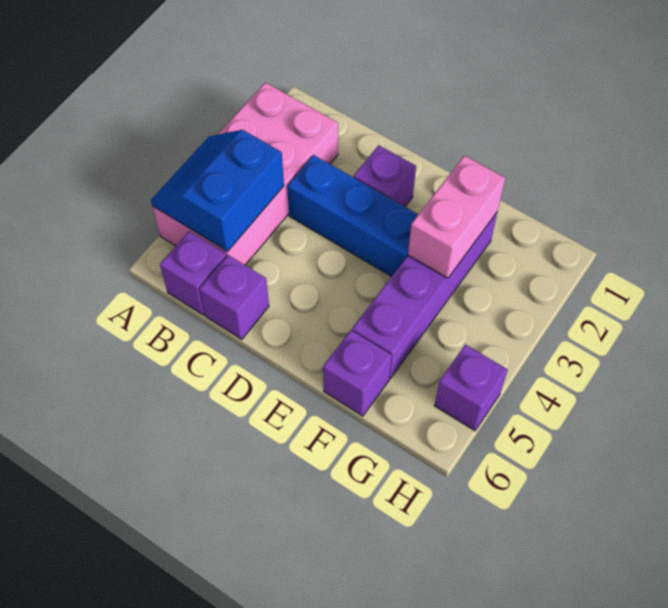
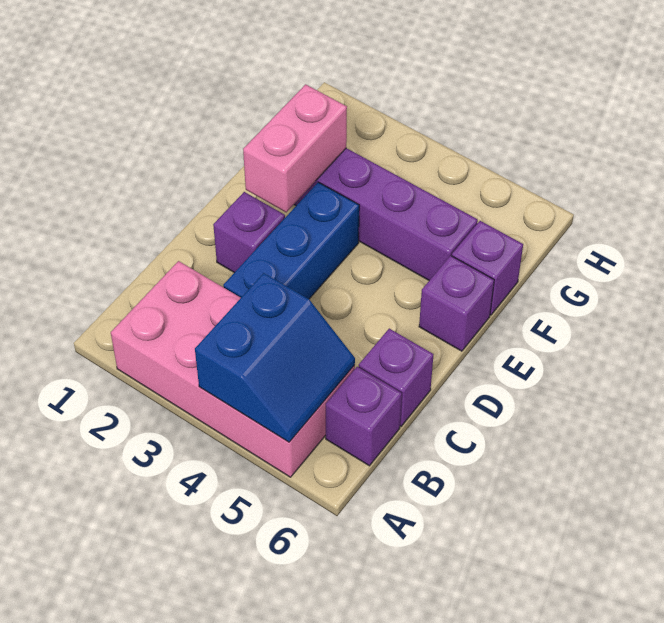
blue slope A4:B5 level 2 top B -> blue slope A4:B5 level 2 top 4
pink brick F2:F3 level 2 -> pink brick E2:F2 level 2
purple brick H5 level 1 -> purple brick E6 level 1

